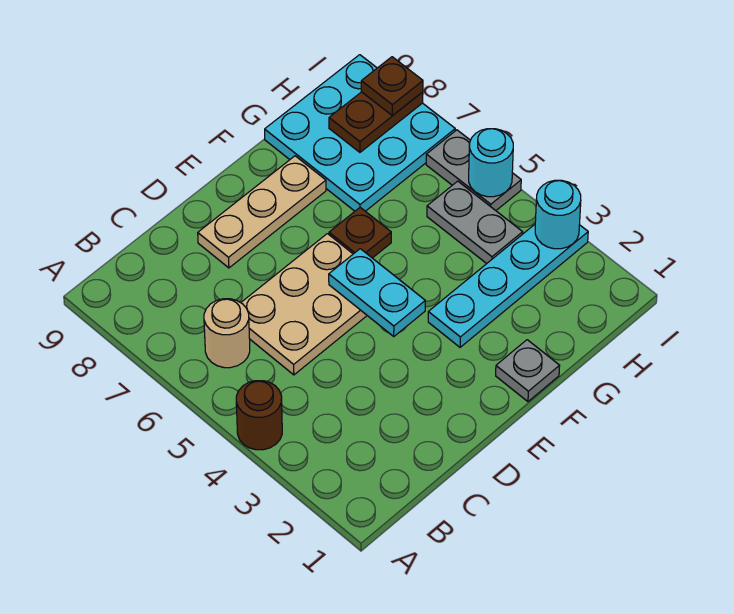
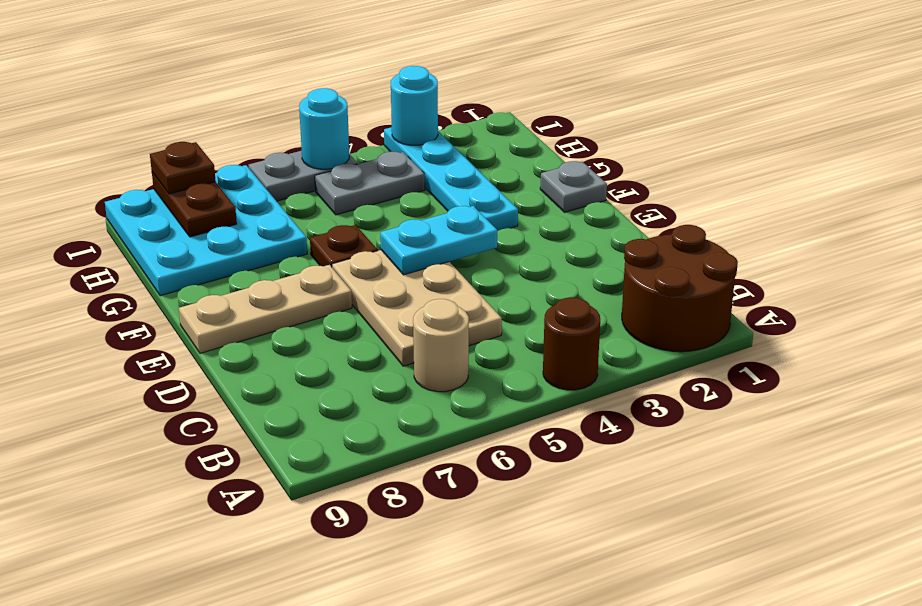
none -> brown round brick A1:B2 level 1
tan plate D8:F8 level 1 -> tan plate E7:E9 level 1

